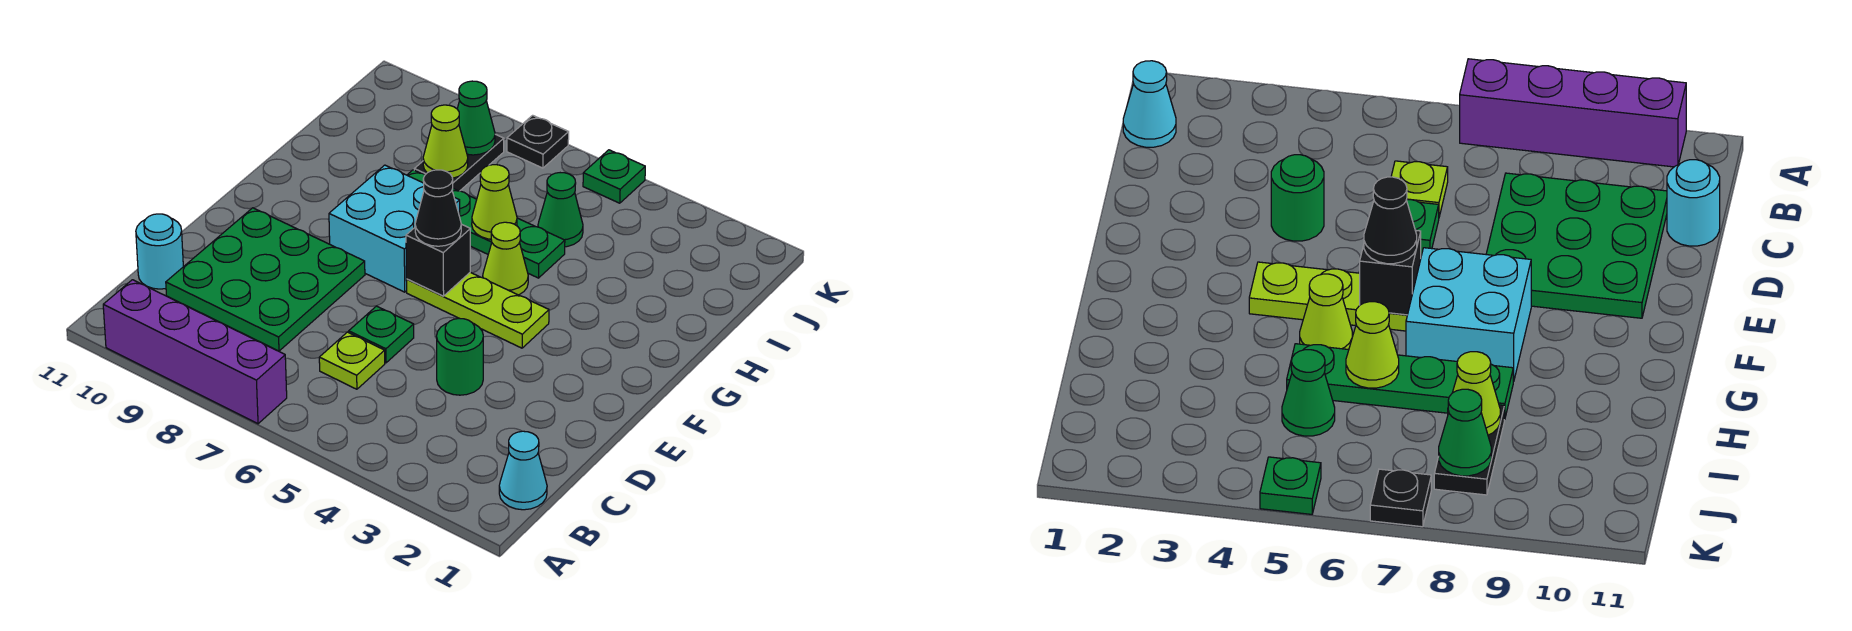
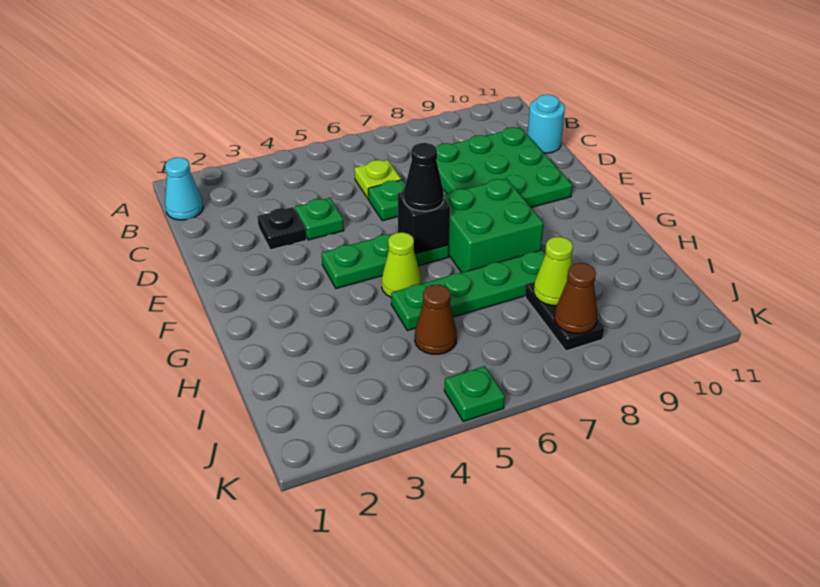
purple brick A7:A10 level 1 -> none
green round brick D4 level 1 -> green plate D4 level 1
lime plate F4:F6 level 1 -> green plate F4:F6 level 1
cyan brick F7:G8 level 1 -> green brick F7:G8 level 1
lime cone H6 level 2 -> none
green cone I5 level 1 -> brown cone I5 level 1
green cone J8 level 2 -> brown cone J8 level 2
black plate K7 level 1 -> black plate D3 level 1

